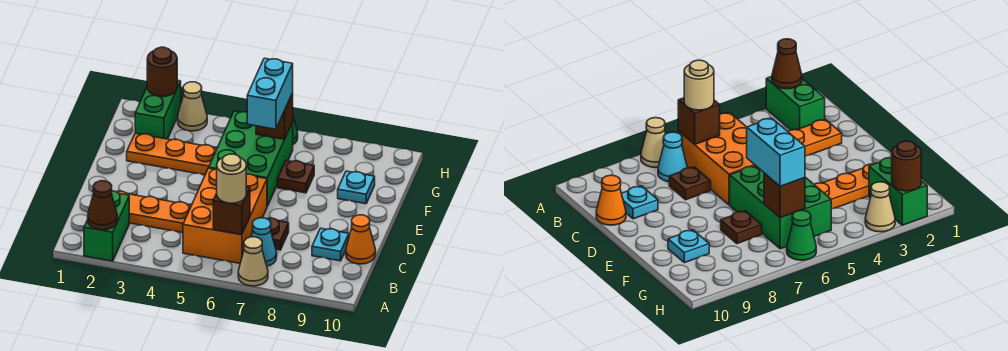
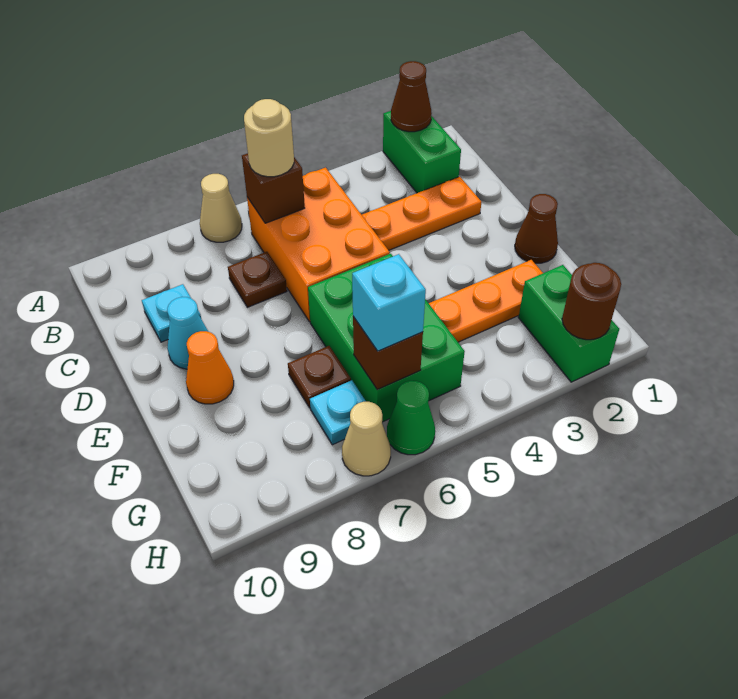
cyan cone B7 level 1 -> cyan cone D9 level 1
orange cone C10 level 1 -> orange cone E9 level 1
none -> brown cone E1 level 1
cyan brick F6:G6 level 3 -> cyan brick G6 level 3
cyan plate F9 level 1 -> cyan plate G7 level 1
tan cone H3 level 1 -> tan cone H7 level 1

